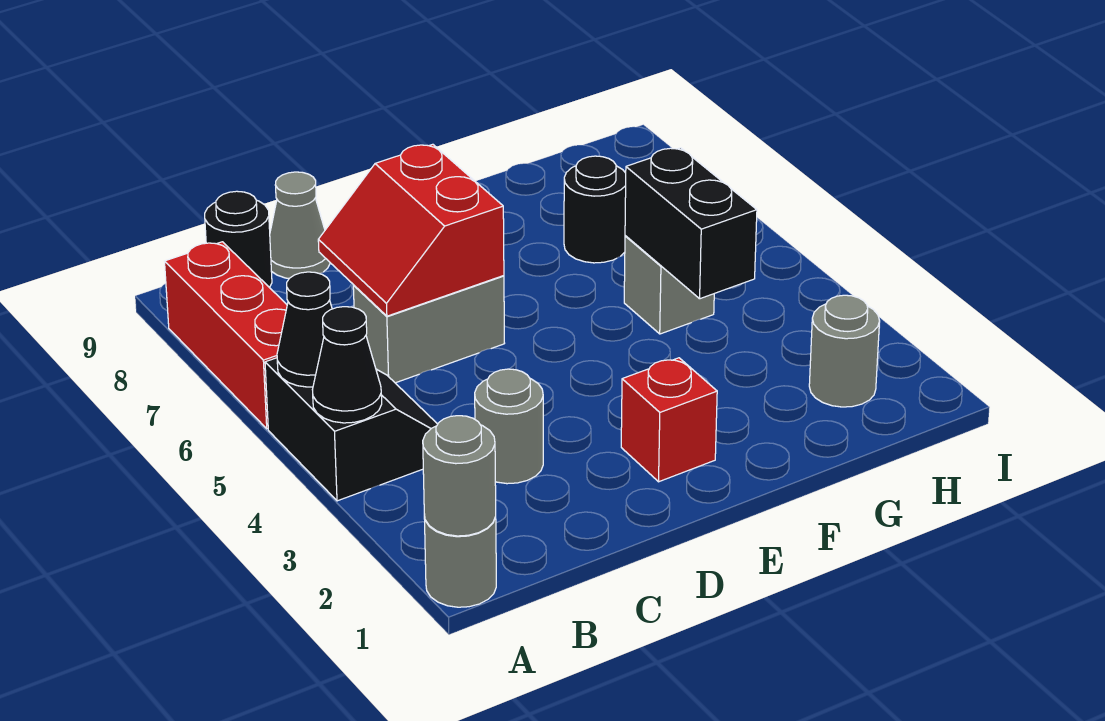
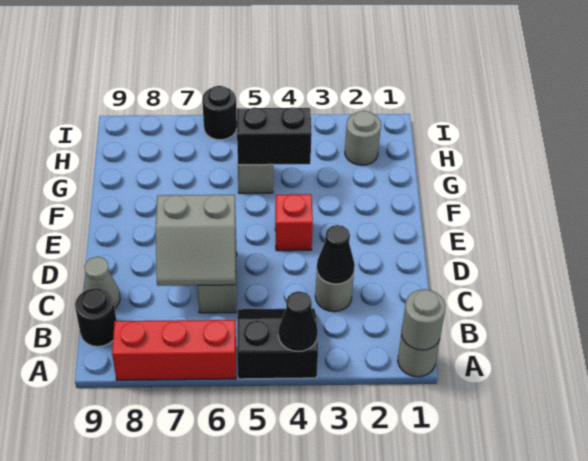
black cone A5 level 2 -> black cone C3 level 2
red slope C6:D7 level 2 top D -> grey slope C6:D7 level 2 top D
red brick E2 level 1 -> red brick E4 level 1
black round brick G7 level 1 -> black round brick I6 level 1

